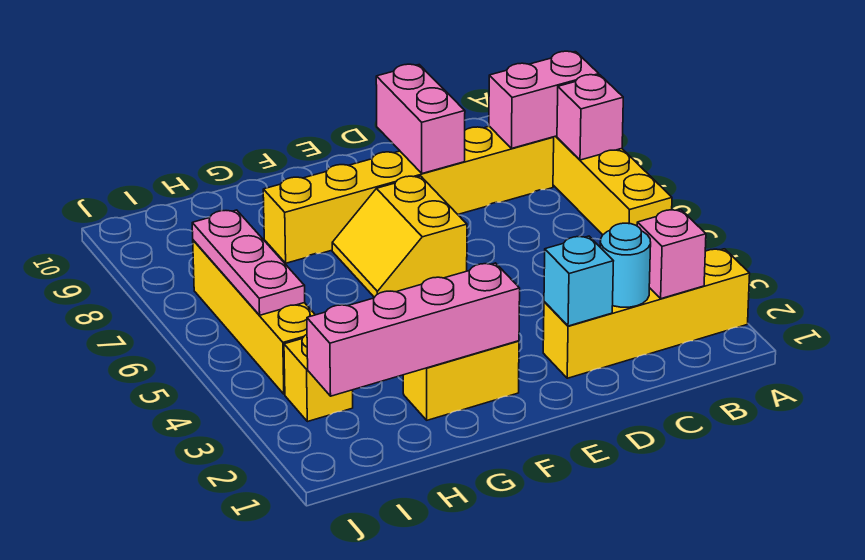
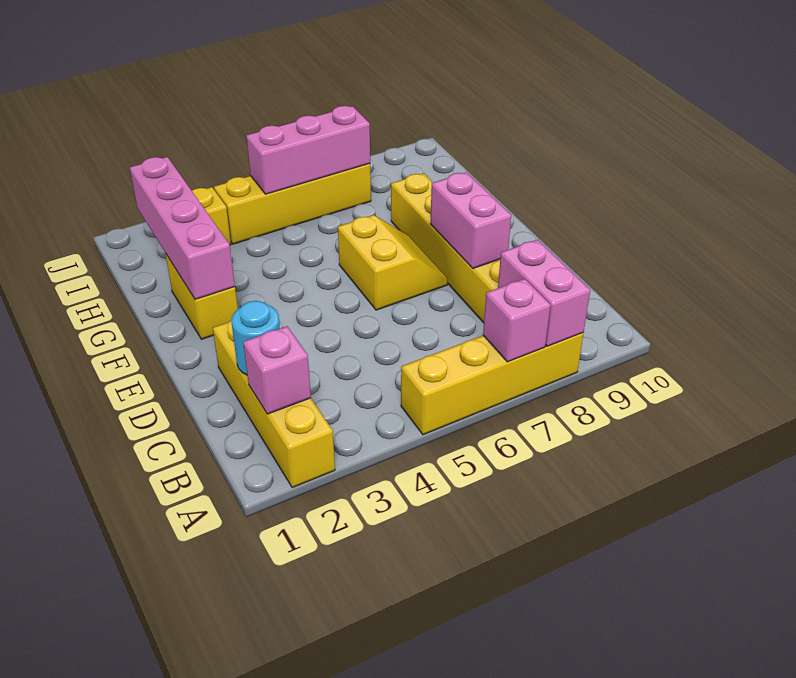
cyan brick D2 level 2 -> none
pink brick D8:D9 level 2 -> pink brick D8:E8 level 2
yellow slope E6:F7 level 1 top E -> yellow slope E6:F7 level 1 top 6
pink plate I5:I7 level 2 -> pink brick I5:I7 level 2

